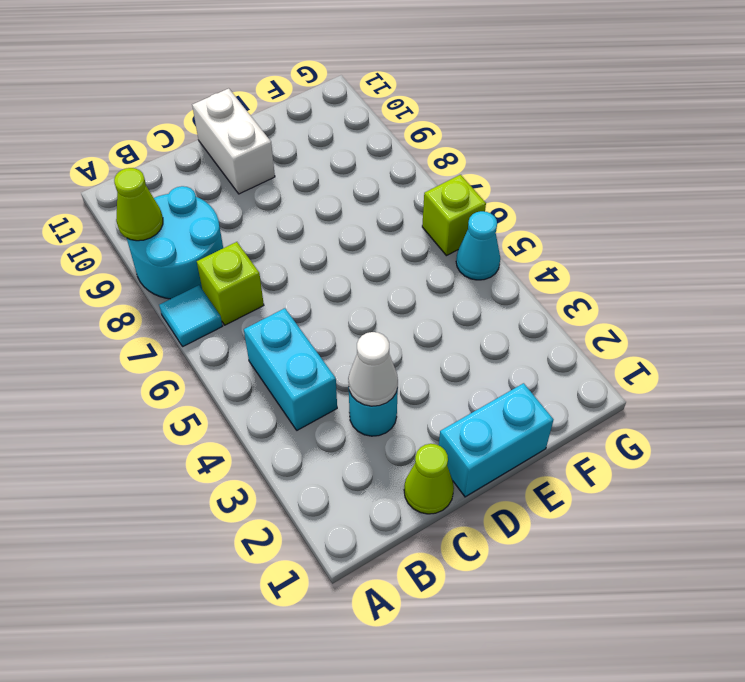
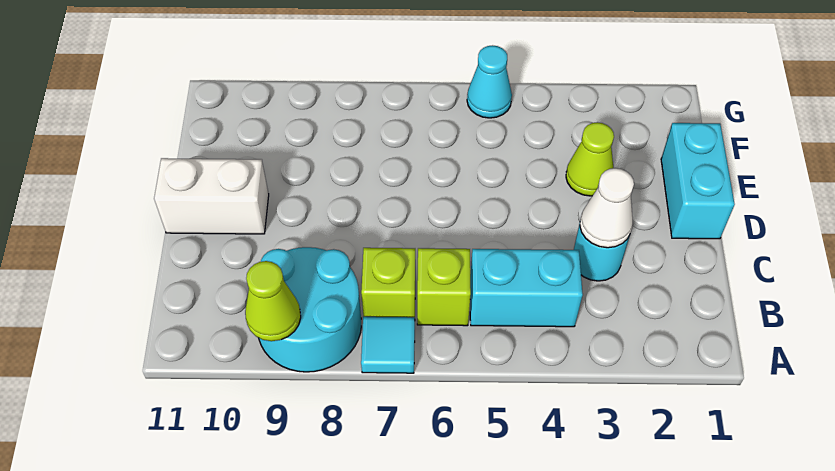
lime cone C1 level 1 -> lime cone E3 level 1
lime brick G6 level 1 -> lime brick B6 level 1

